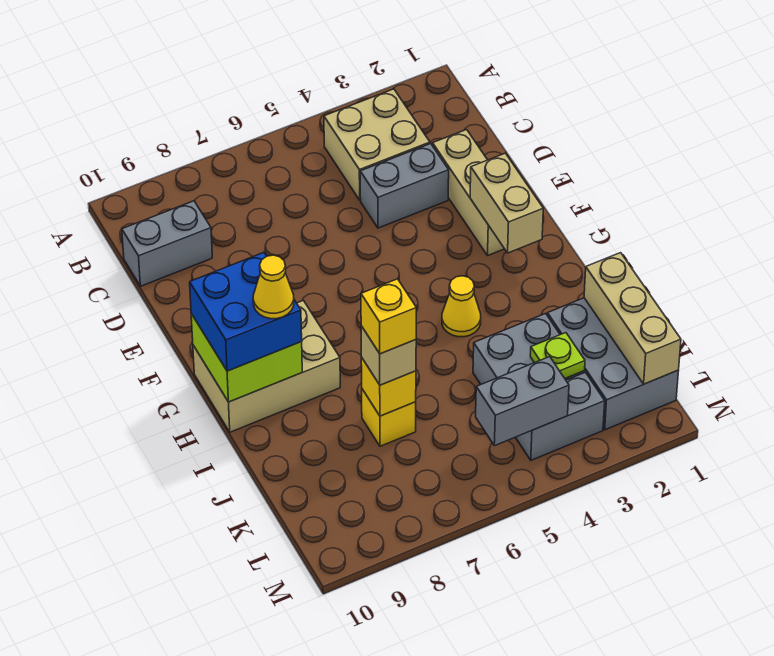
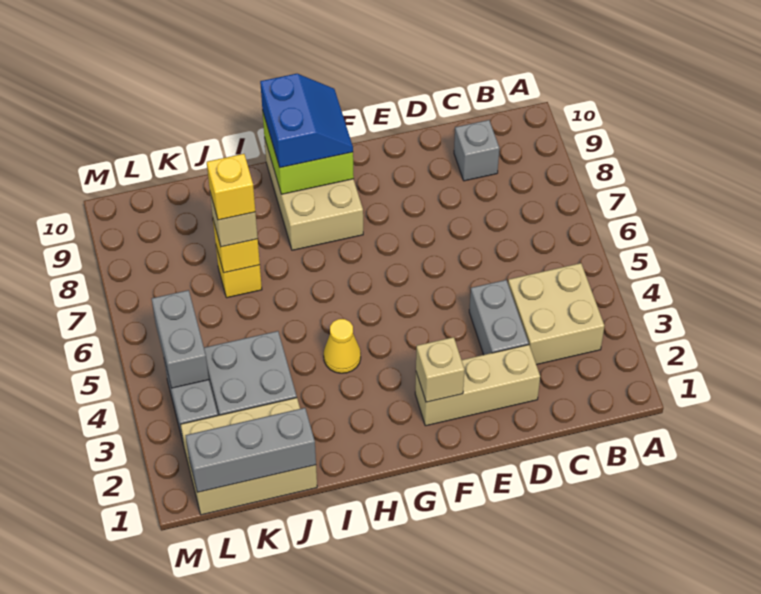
grey brick C9:C10 level 1 -> grey brick C9 level 1
tan brick F2:G2 level 2 -> tan brick F2 level 2
blue brick G9:H10 level 3 -> blue slope G9:H10 level 3 top H
yellow cone H9 level 4 -> none
grey brick J1:L2 level 1 -> tan brick J1:L2 level 1
tan brick J1:L1 level 2 -> grey brick J1:L1 level 2
lime plate K3 level 2 -> none

